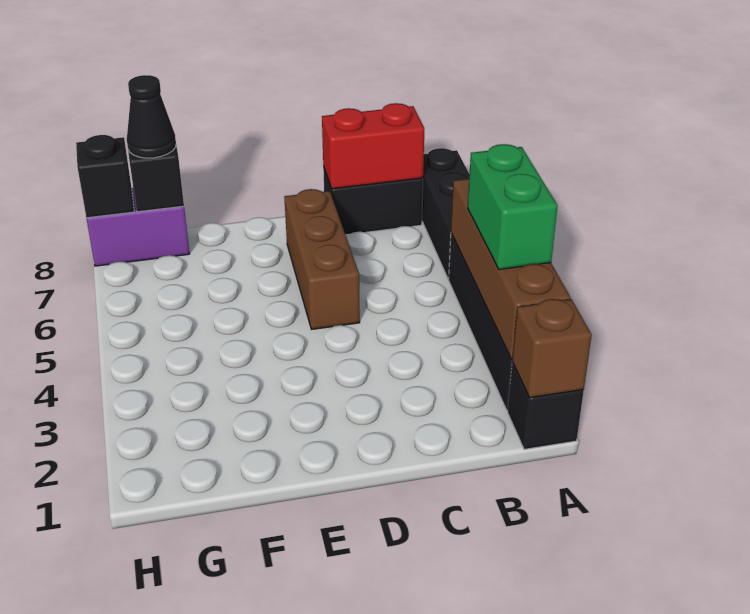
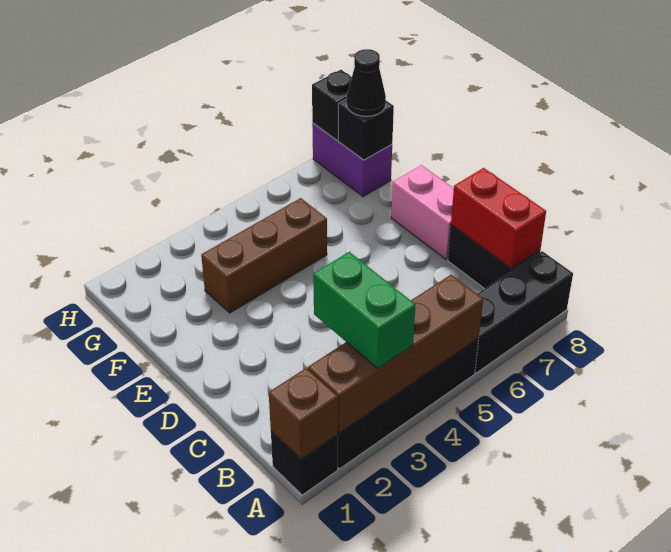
green brick A3:A4 level 3 -> green brick A3:B3 level 3
brown brick D5:D7 level 1 -> brown brick F3:F5 level 1
none -> pink brick D8:E8 level 1

